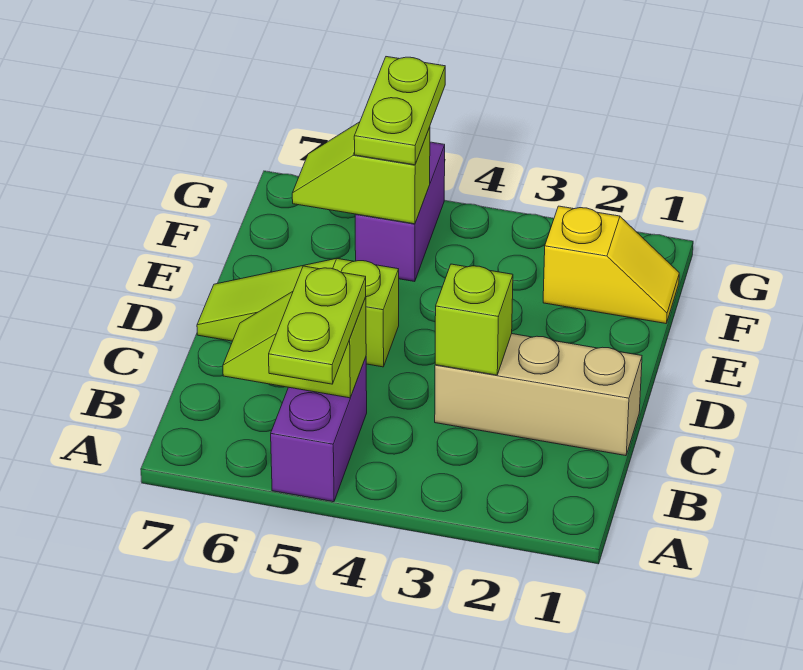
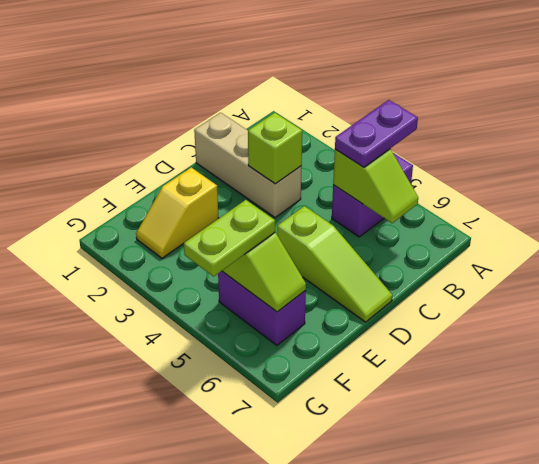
lime plate A5:B5 level 3 -> purple plate A5:B5 level 3
yellow slope F1:F2 level 1 top 2 -> yellow slope E2:F2 level 1 top E
purple brick F5:G5 level 1 -> purple brick F5:F6 level 1

